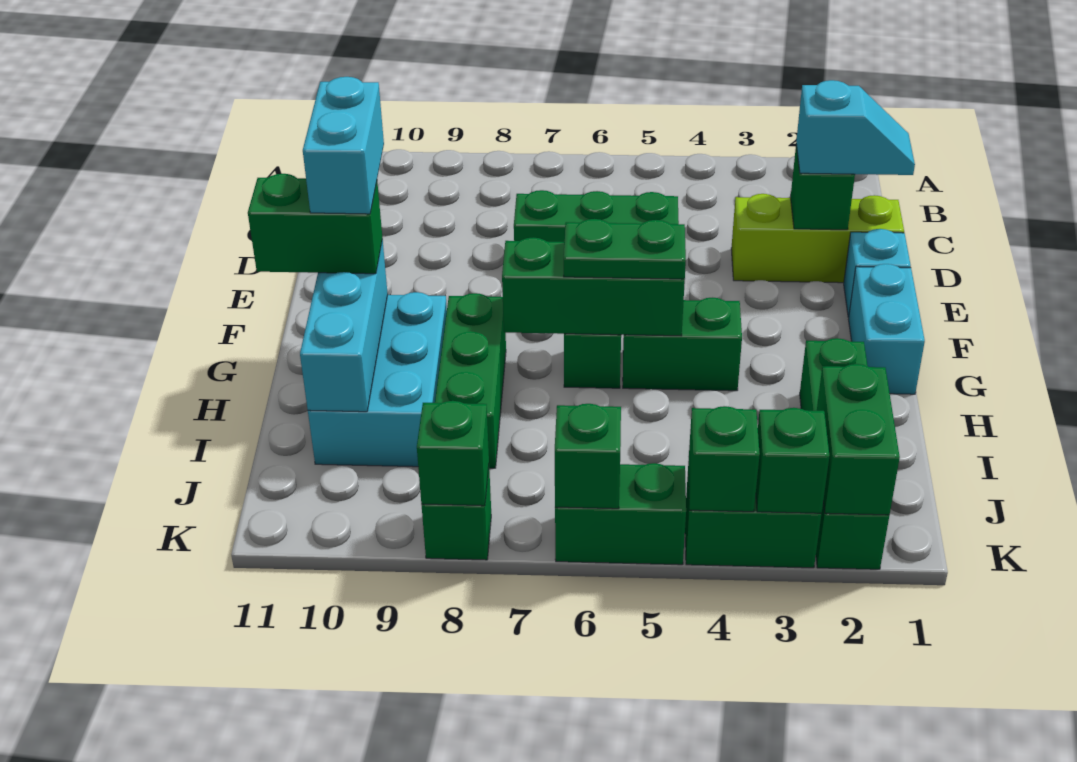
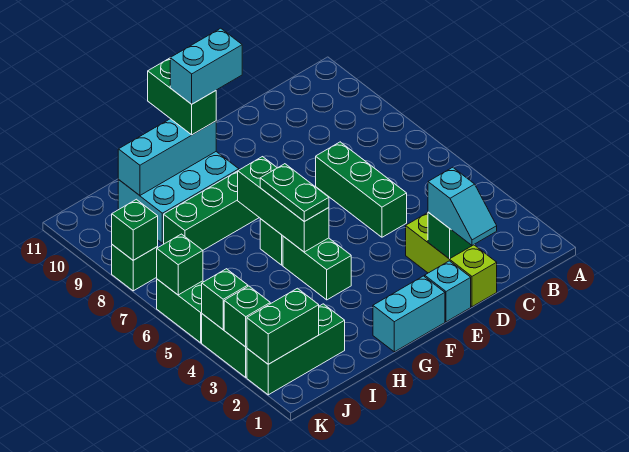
green brick H2:K2 level 1 -> green brick I2:K2 level 1

